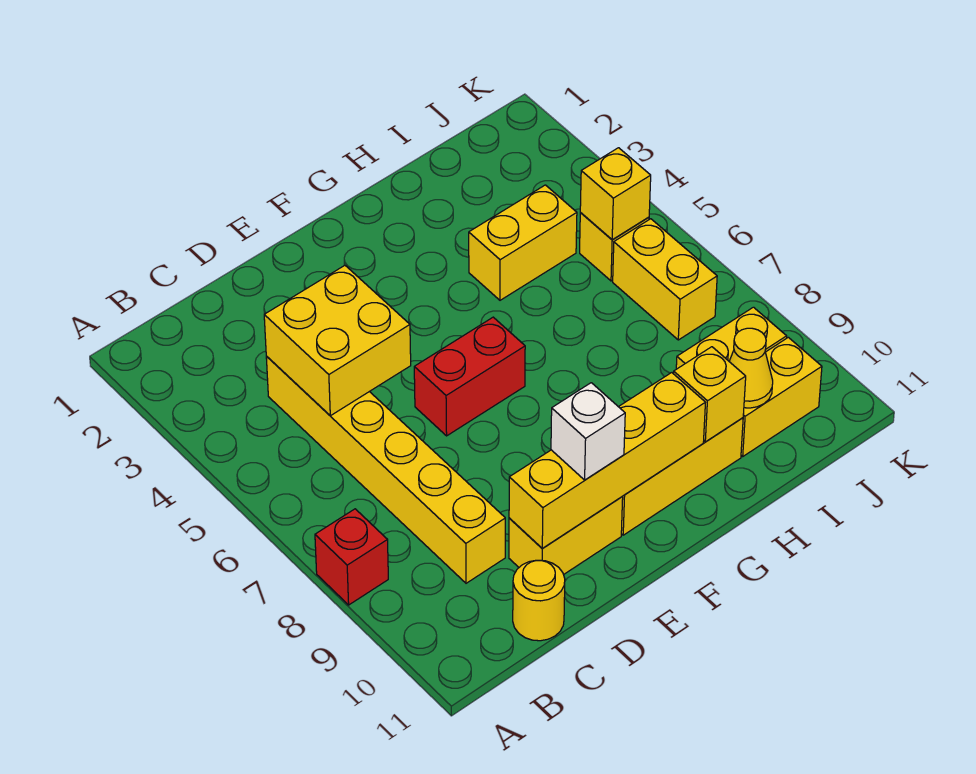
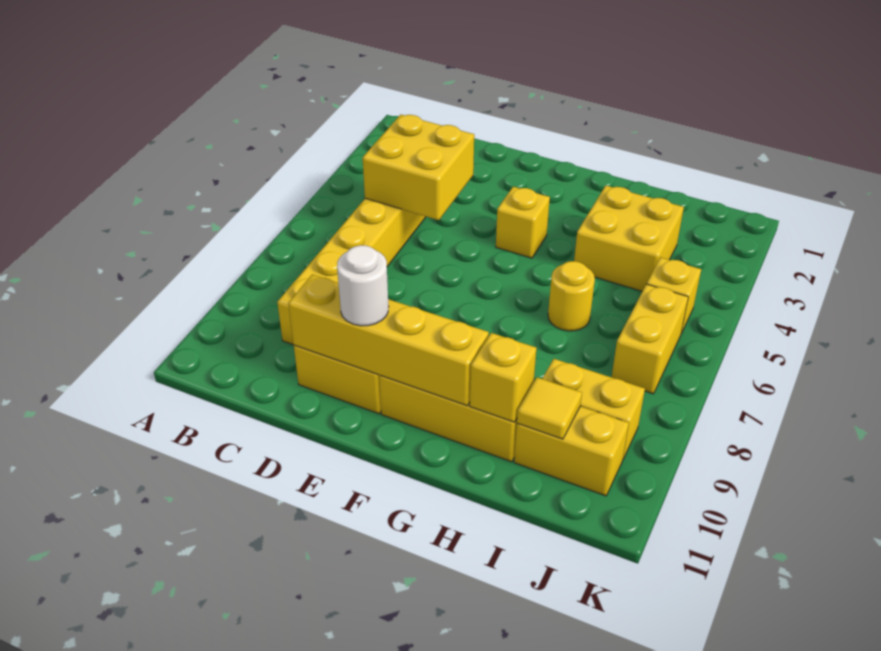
red brick A8 level 1 -> none
yellow round brick C11 level 1 -> yellow round brick H6 level 1
red brick E6:F6 level 1 -> none
white brick E10 level 3 -> white round brick E10 level 3
yellow brick H4:I4 level 1 -> yellow brick H3:I4 level 1
yellow cone I10 level 2 -> yellow tile I10 level 2
yellow brick J5 level 2 -> yellow brick F4 level 1

